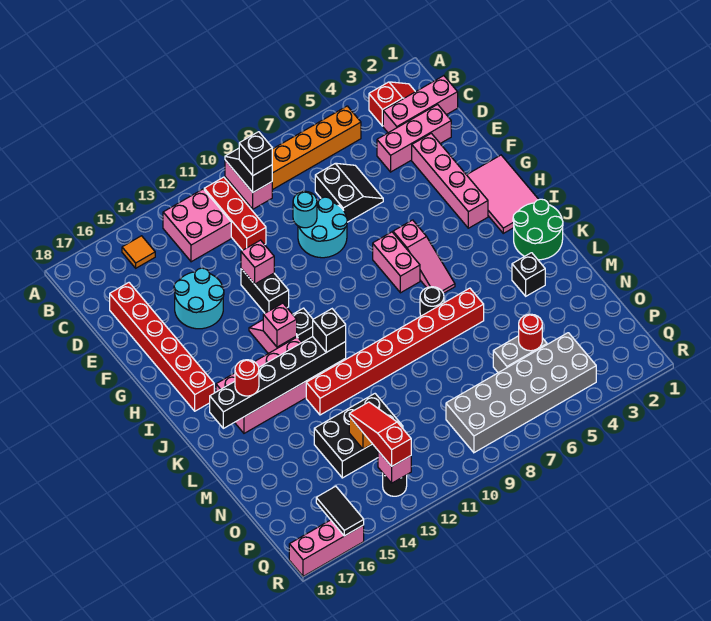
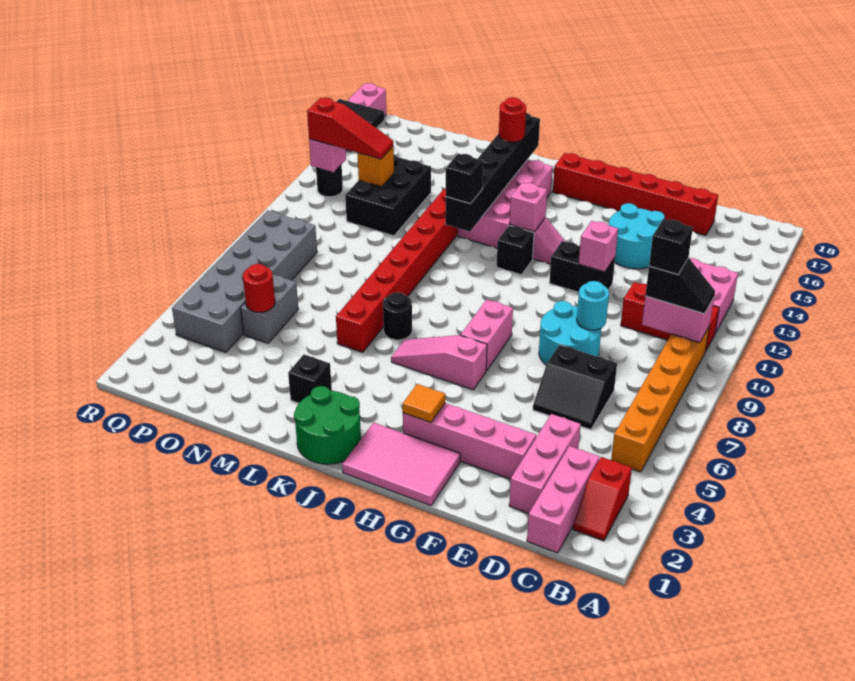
orange tile B15 level 1 -> orange tile H3 level 2
pink brick H7:I7 level 1 -> pink brick H7:H8 level 1

